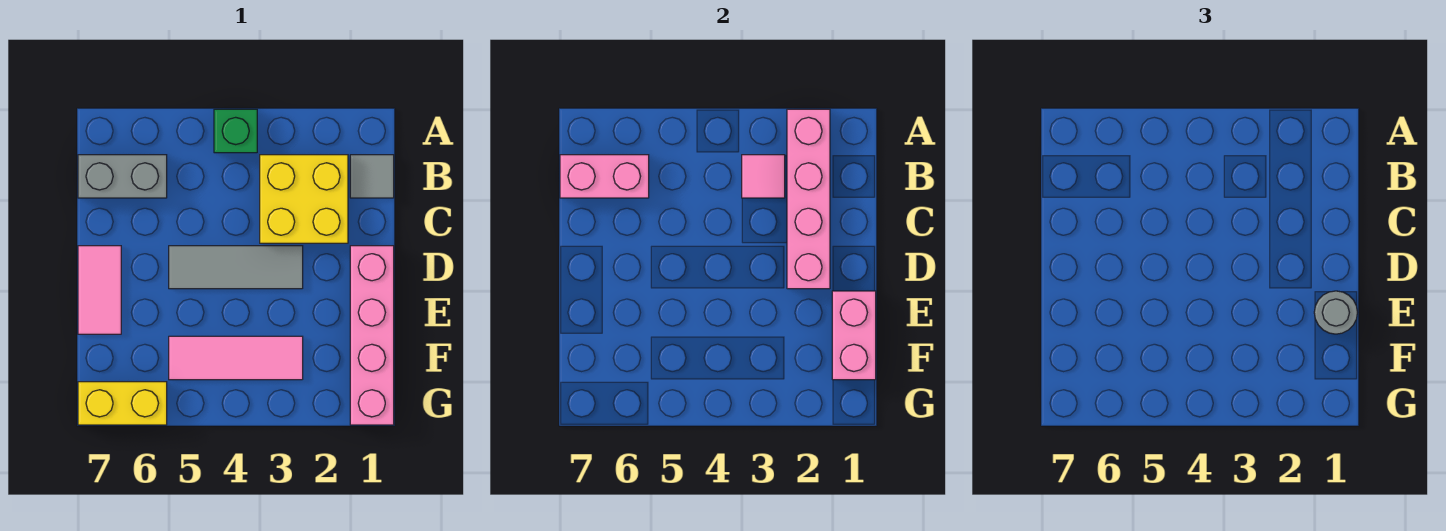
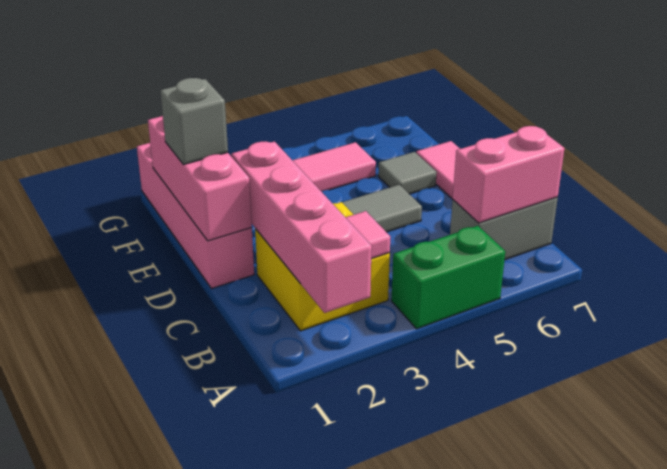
green brick A4 level 1 -> green brick A4:A5 level 1
grey tile B1 level 1 -> grey tile E6 level 1
pink brick E1:F1 level 2 -> pink brick D1:F1 level 2
grey round brick E1 level 3 -> grey brick E1 level 3
yellow brick G6:G7 level 1 -> none

